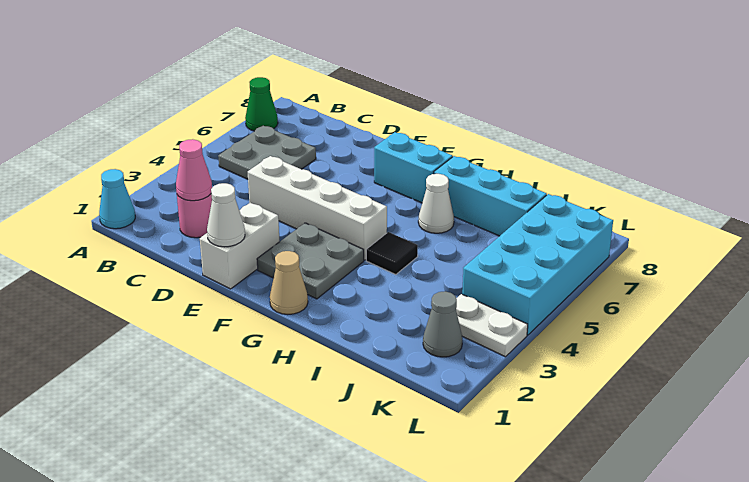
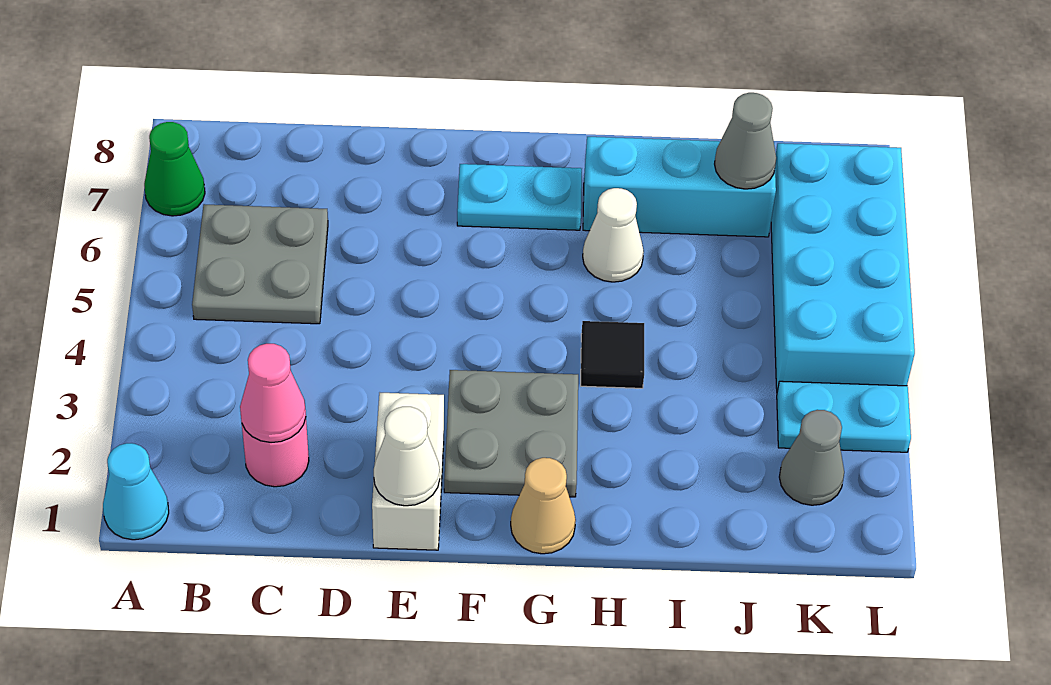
white brick D4:G4 level 1 -> none
cyan brick F7:G7 level 1 -> cyan plate F7:G7 level 1
none -> grey cone J7 level 2
white plate K3:L3 level 1 -> cyan plate K3:L3 level 1

